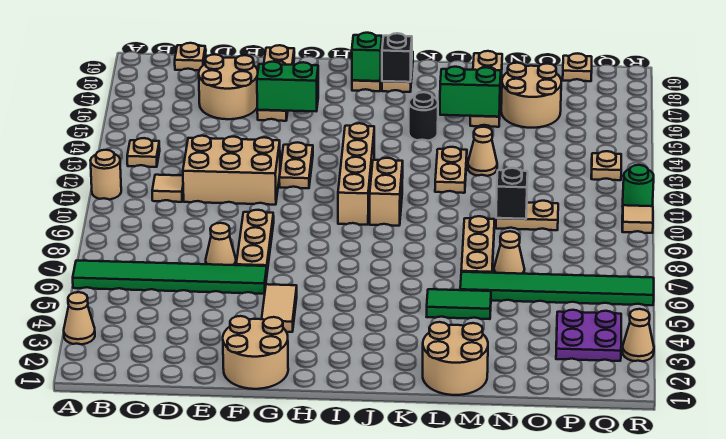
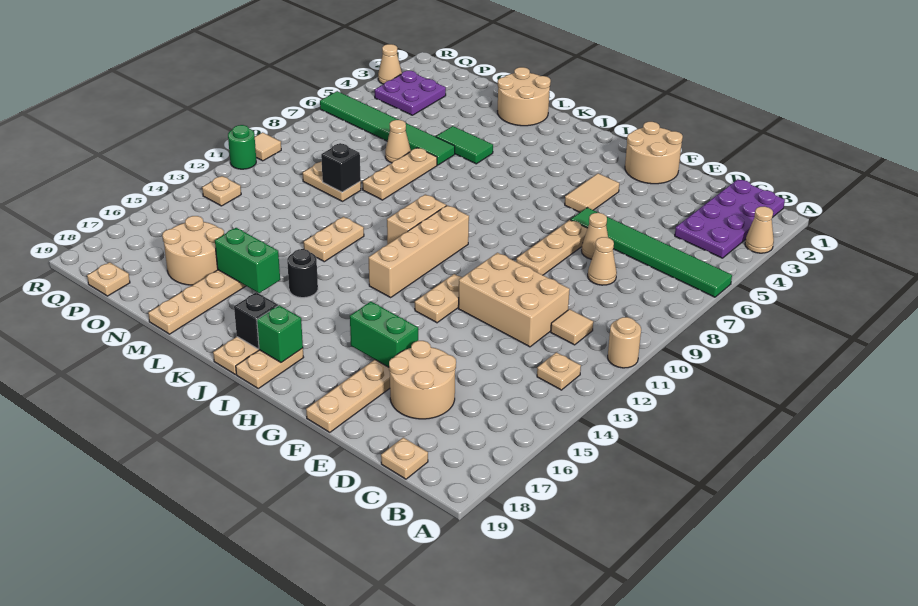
none -> purple plate B1:C4 level 1
tan cone M13 level 1 -> tan cone D8 level 1

